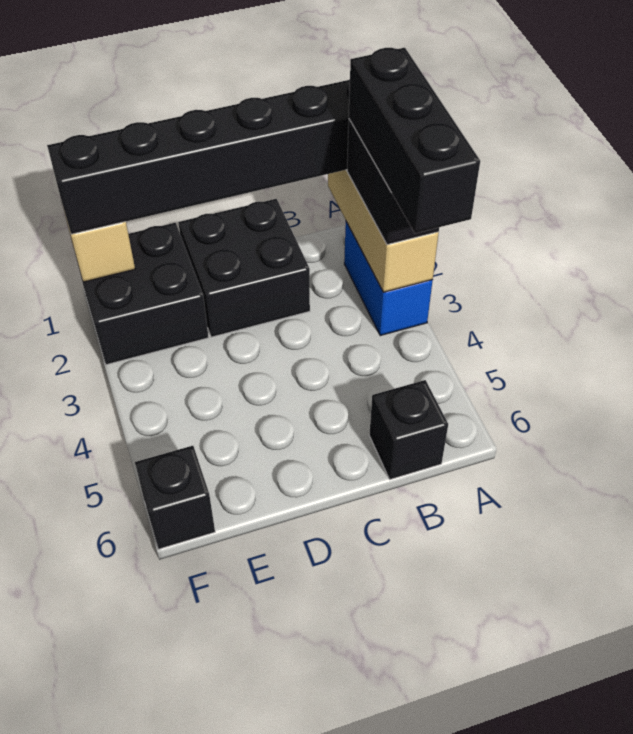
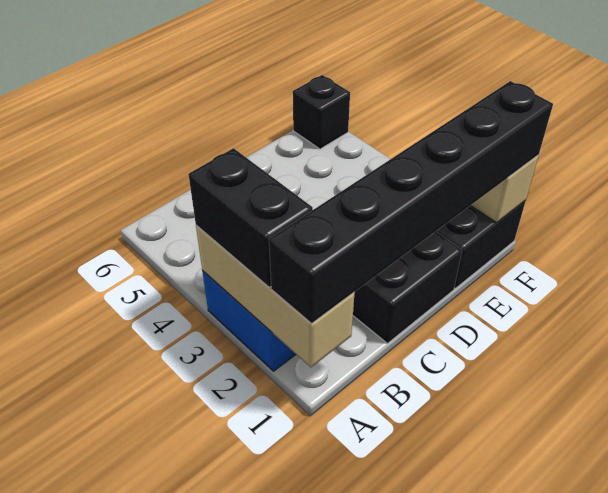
black brick A2:A4 level 4 -> none
black brick B6 level 1 -> none

